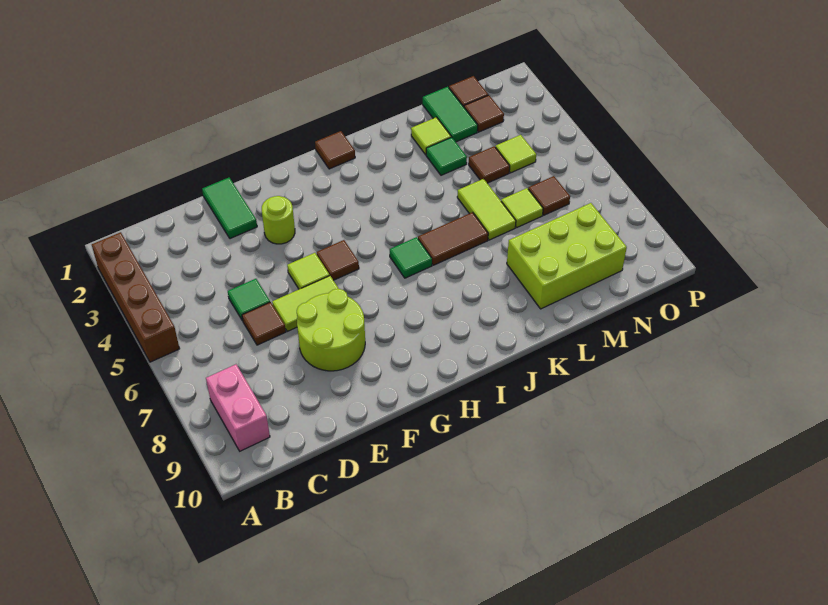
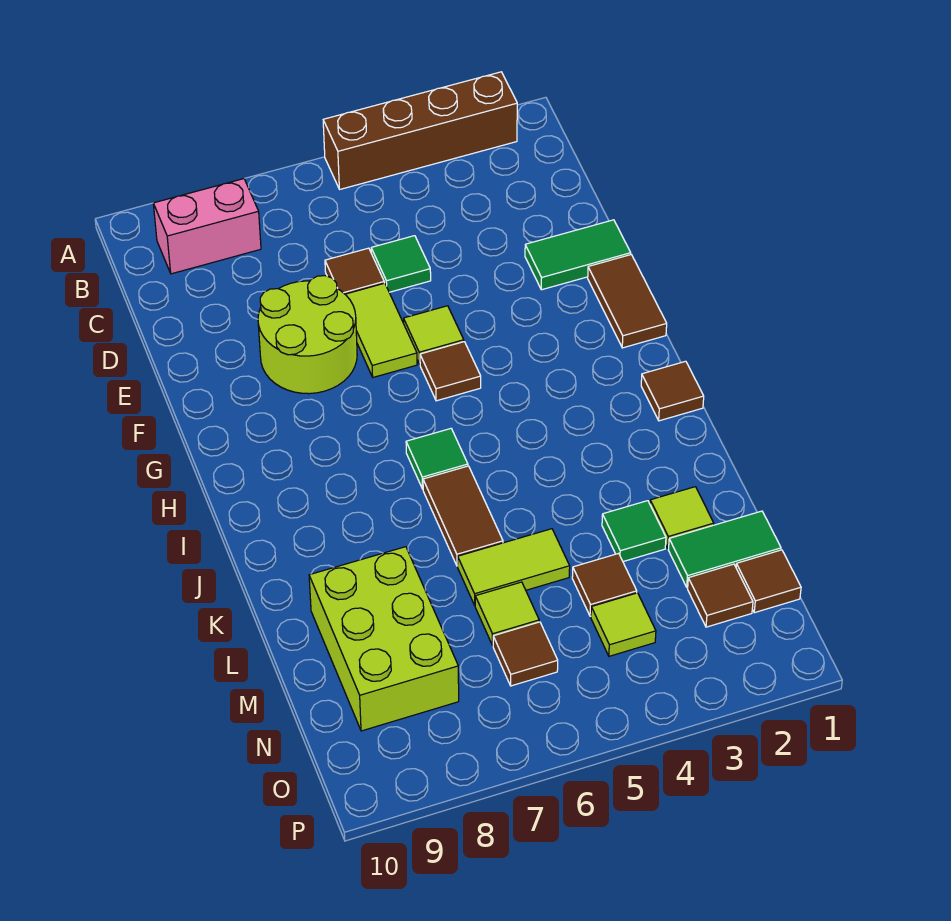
none -> brown tile F1:G1 level 1
lime round brick F3 level 1 -> none

